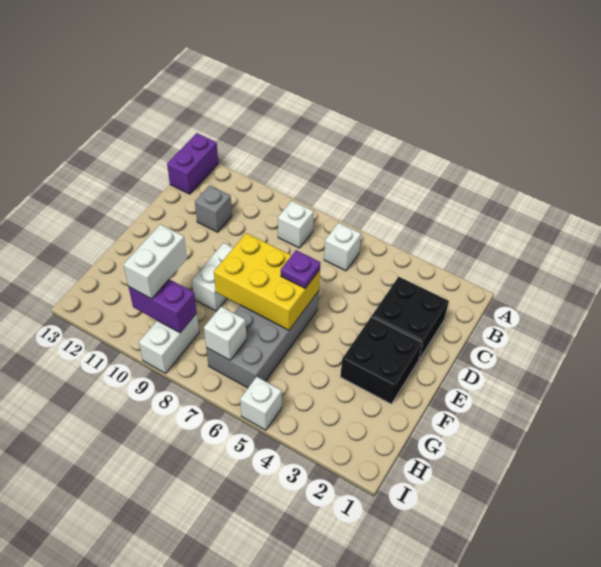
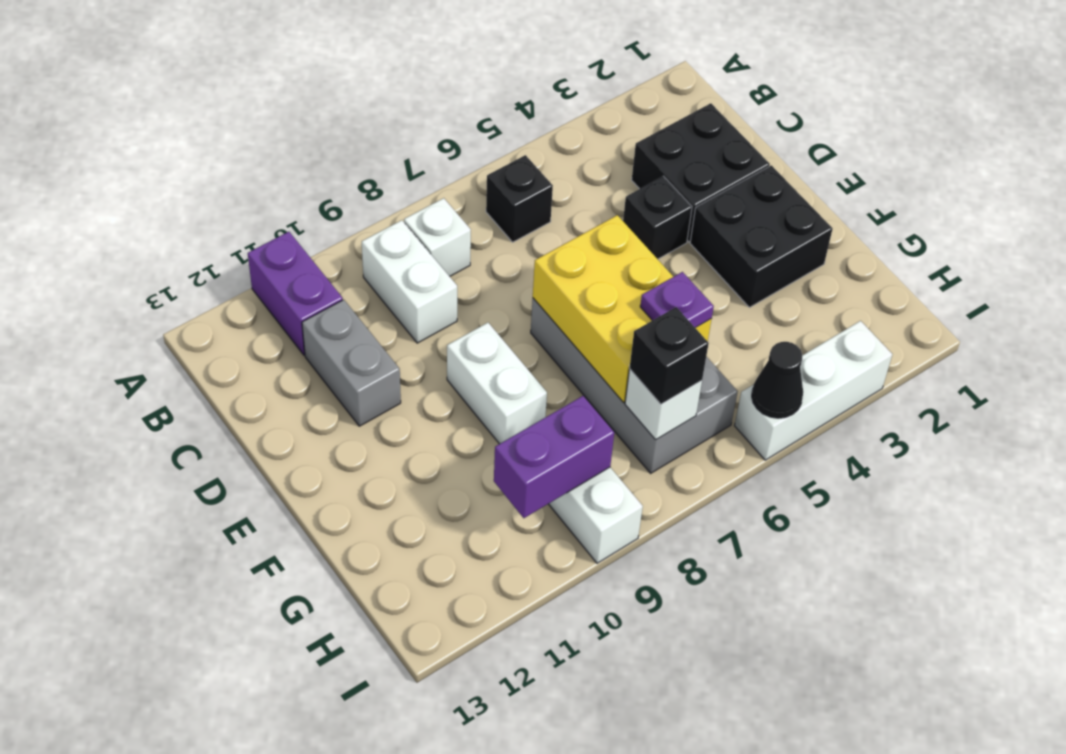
purple brick A13:B13 level 1 -> purple brick A11:B11 level 1
white brick B6 level 1 -> black brick B6 level 1
grey brick C11 level 1 -> grey brick C11:D11 level 1
none -> black brick D4 level 1
yellow brick E6:F8 level 2 -> yellow brick E6:G7 level 2
purple plate E6 level 3 -> purple plate G6 level 3
white brick G10:H10 level 3 -> white brick B9:C9 level 1
none -> black brick H7 level 3
white brick I5 level 1 -> white brick I3:I5 level 1
none -> black cone I5 level 2

